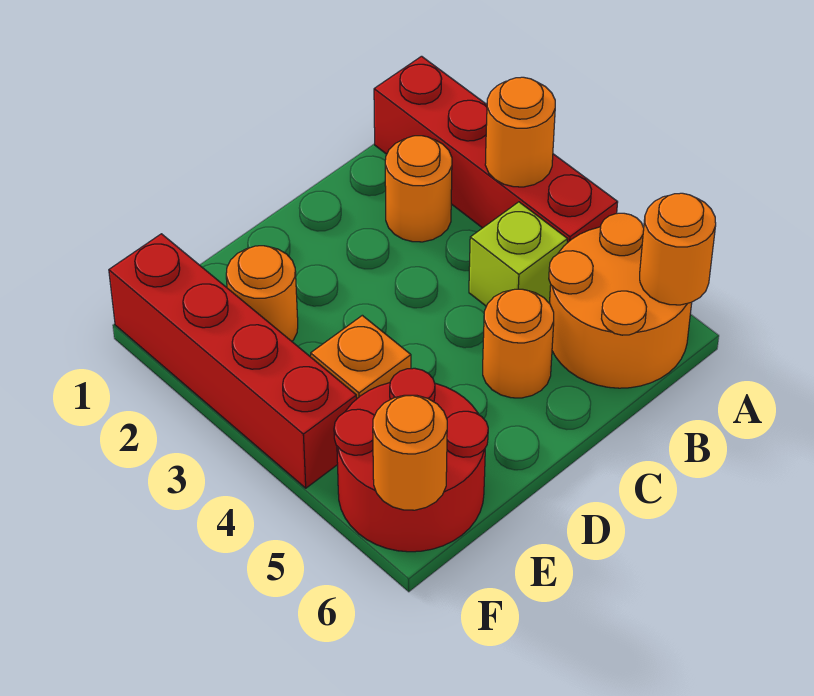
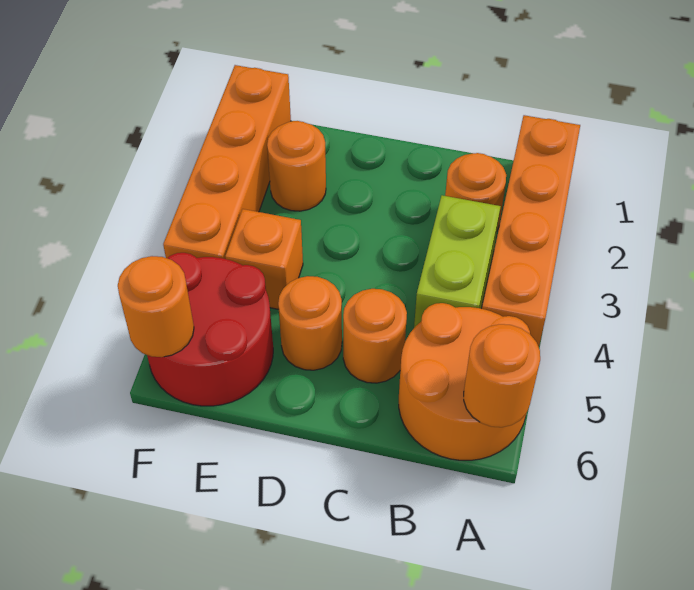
red brick A1:A4 level 1 -> orange brick A1:A4 level 1
orange round brick A3 level 2 -> orange round brick D5 level 1
lime brick B4 level 1 -> lime brick B3:B4 level 1
red brick F1:F4 level 1 -> orange brick F1:F4 level 1

